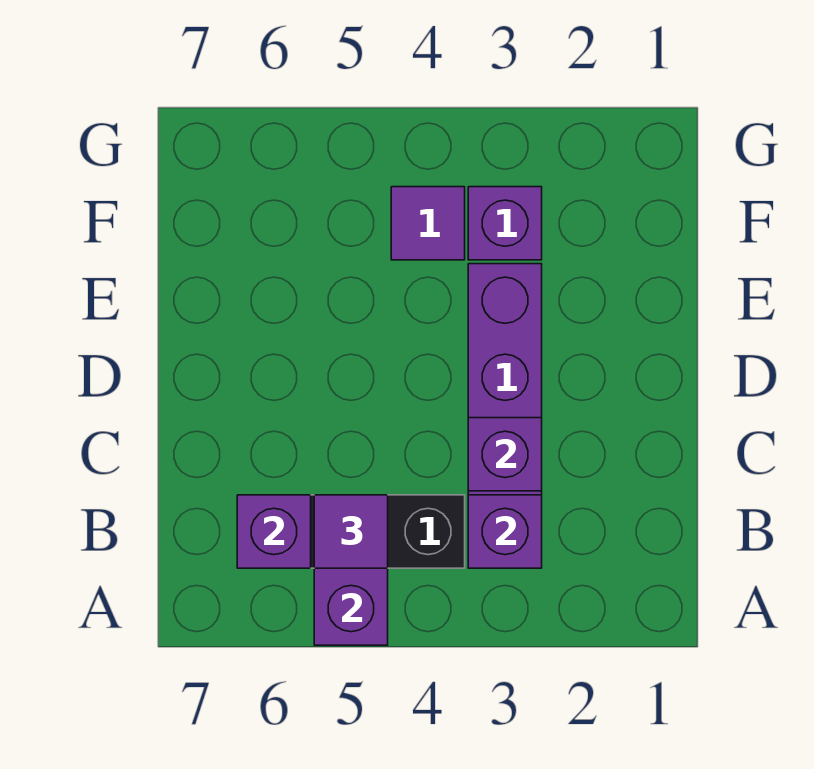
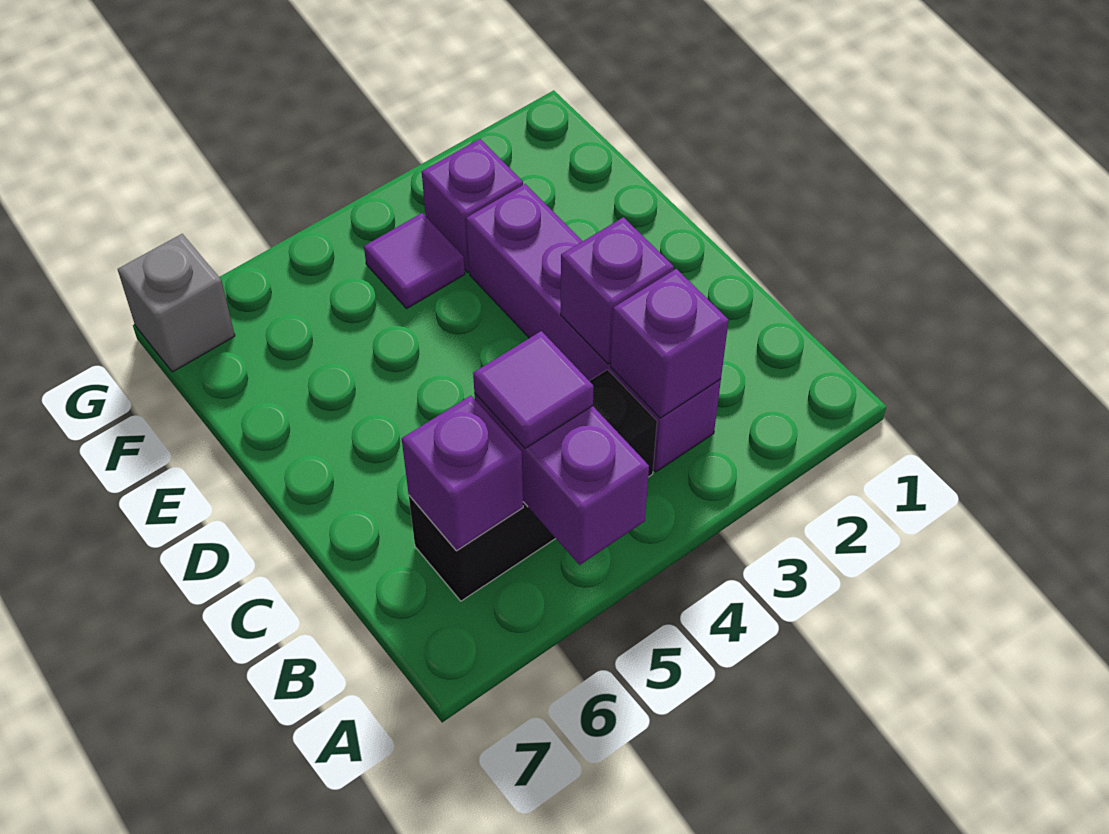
none -> grey brick G7 level 1

